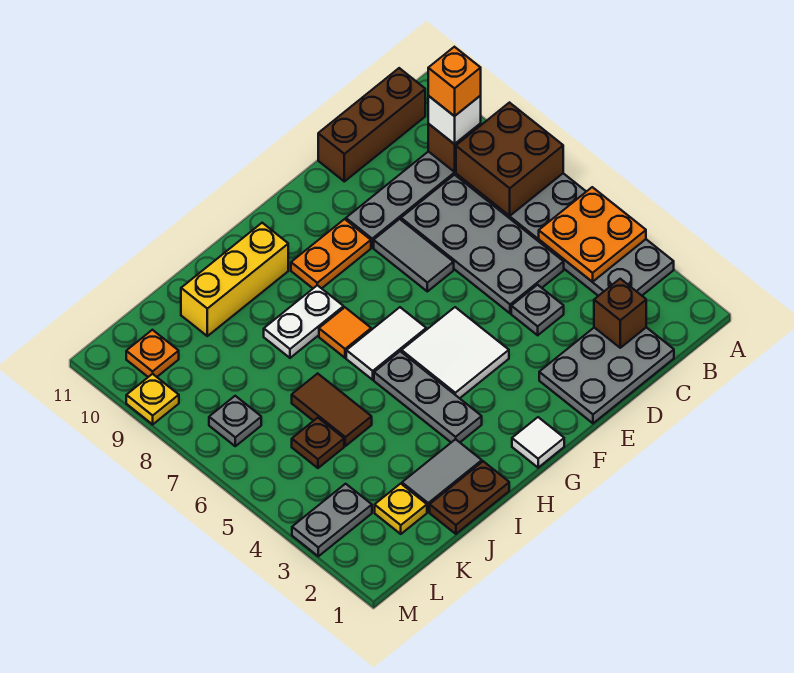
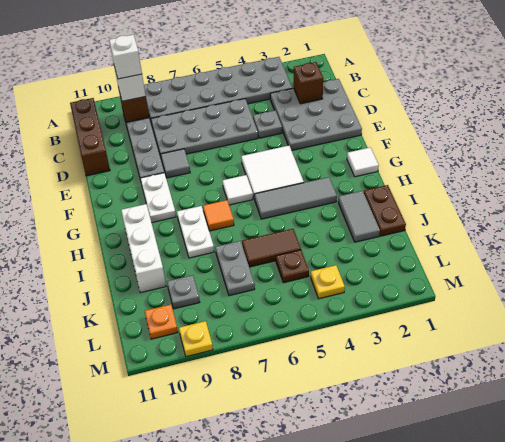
orange plate A4:B5 level 2 -> none
brown brick A7:B8 level 2 -> none
orange brick B9 level 4 -> white brick B9 level 4
grey plate C1:E2 level 1 -> grey plate C1:E3 level 1
grey tile E7:E8 level 1 -> grey tile E8 level 1
orange plate F9:G9 level 1 -> white plate F9:G9 level 1
white tile G6:H6 level 1 -> white tile G6 level 1
grey plate H3:H5 level 1 -> grey tile H3:H5 level 1
yellow brick H10:J10 level 1 -> white brick H10:J10 level 1
yellow plate K2 level 1 -> yellow plate L4 level 1
grey plate L3:M3 level 1 -> grey plate J7:K7 level 1
grey plate L7 level 1 -> grey plate K9 level 1

